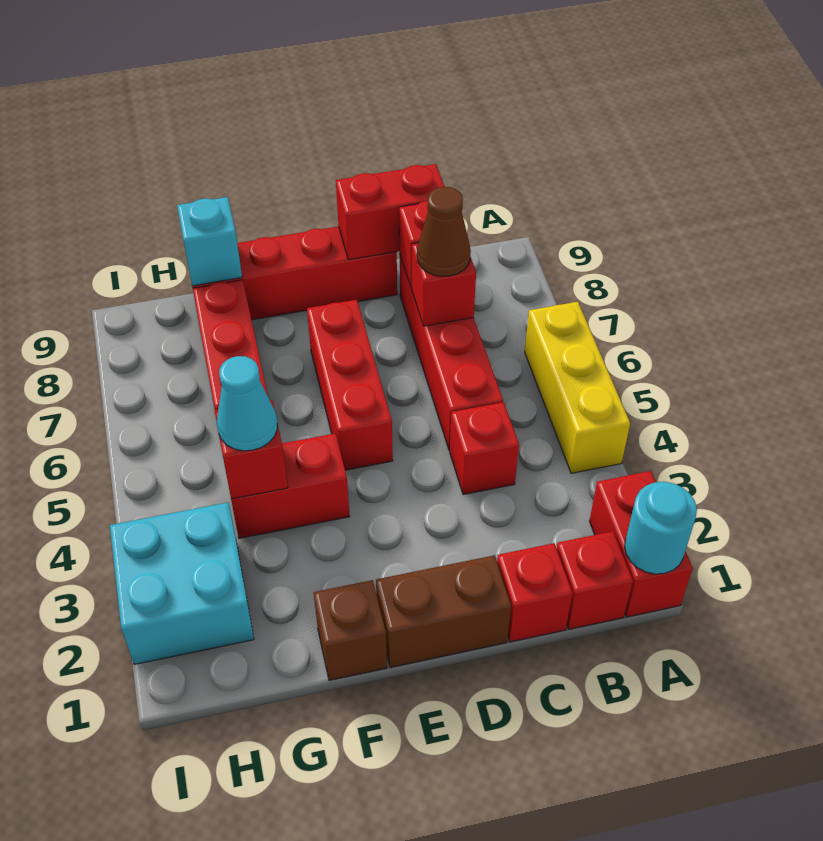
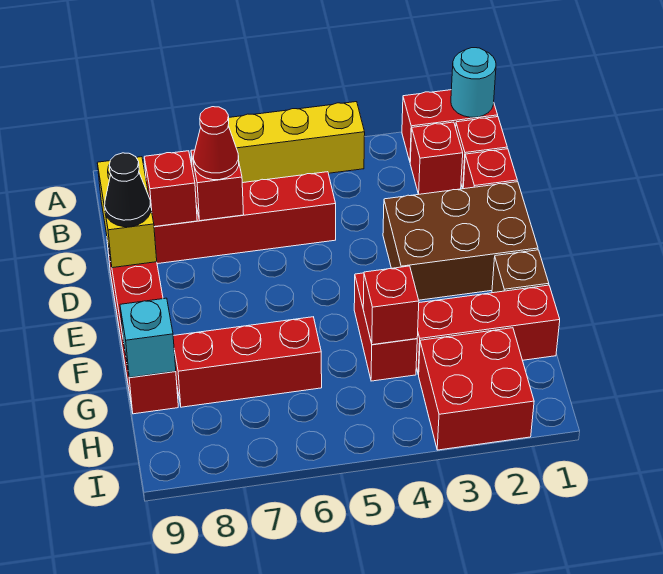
red brick C4 level 1 -> red brick B2 level 1
brown cone C7 level 3 -> red cone C7 level 3
red brick C9:D9 level 2 -> yellow brick C9:D9 level 2
brown brick D1:E1 level 1 -> brown brick D1:E3 level 1
none -> black cone D9 level 3
red brick E5:E7 level 1 -> red brick G1:G3 level 1
cyan cone G4 level 3 -> none
cyan brick H2:I3 level 1 -> red brick H2:I3 level 1

